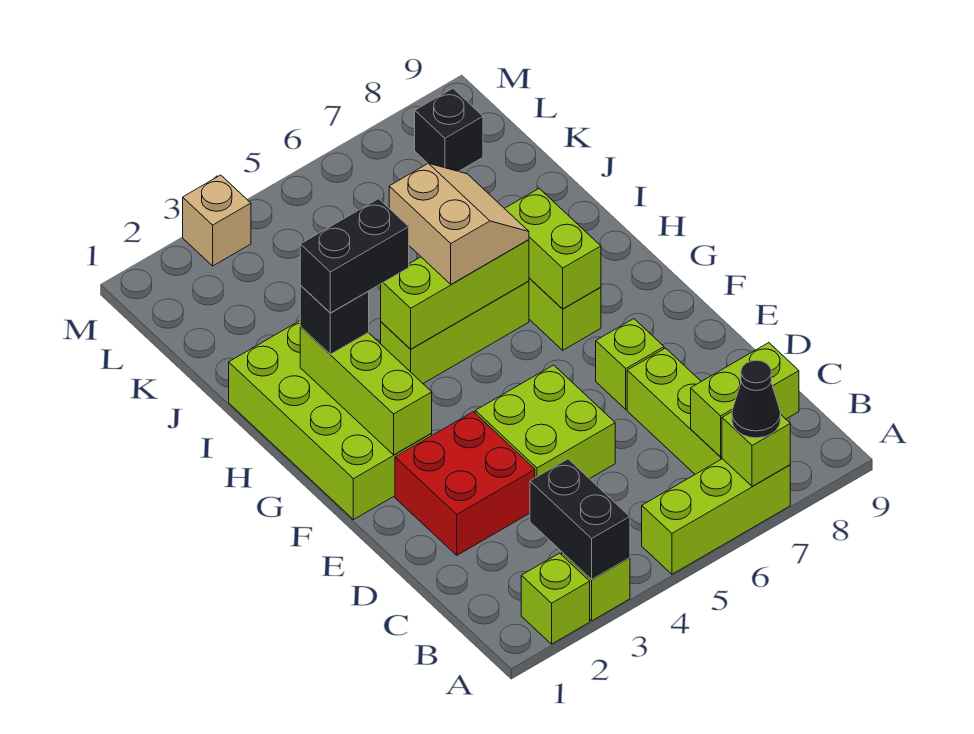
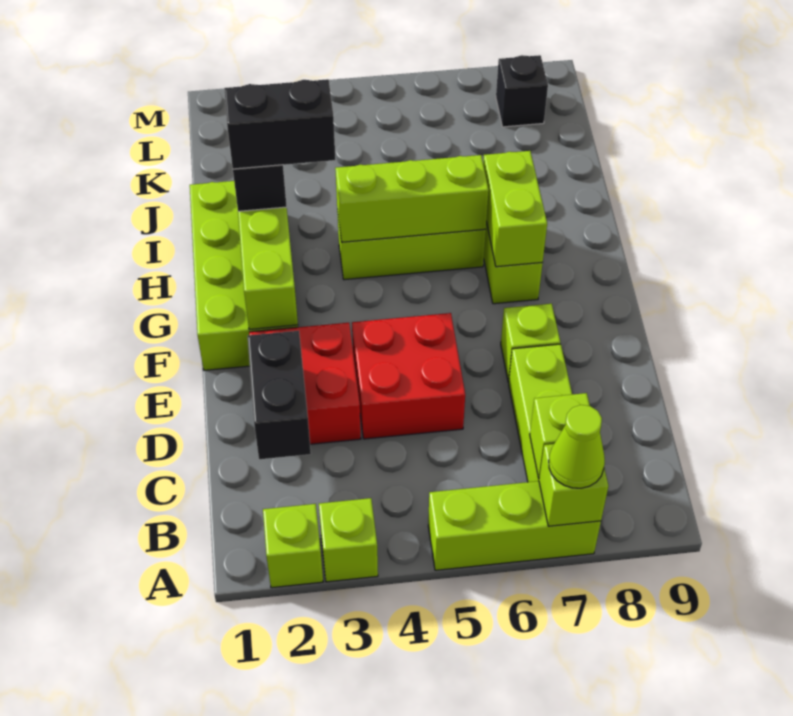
black brick A3:B3 level 2 -> black brick C2:D2 level 2
black cone A7 level 3 -> lime cone A7 level 3
lime brick B7:B8 level 2 -> lime brick B7 level 2
lime brick D4:E5 level 1 -> red brick D4:E5 level 1
tan slope H5:I6 level 3 top 5 -> none
tan brick M3 level 1 -> none

